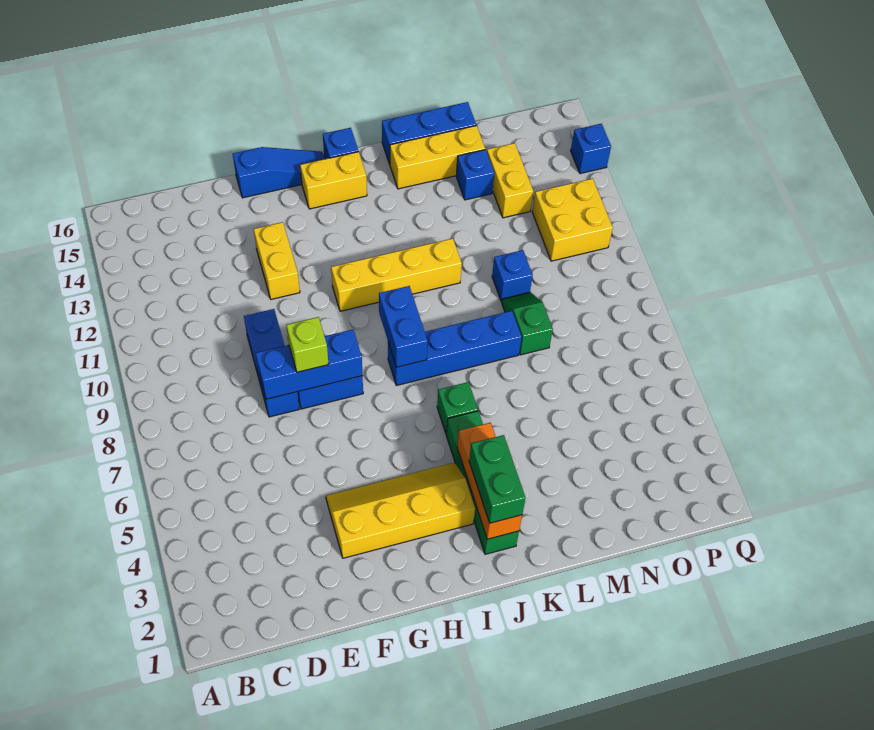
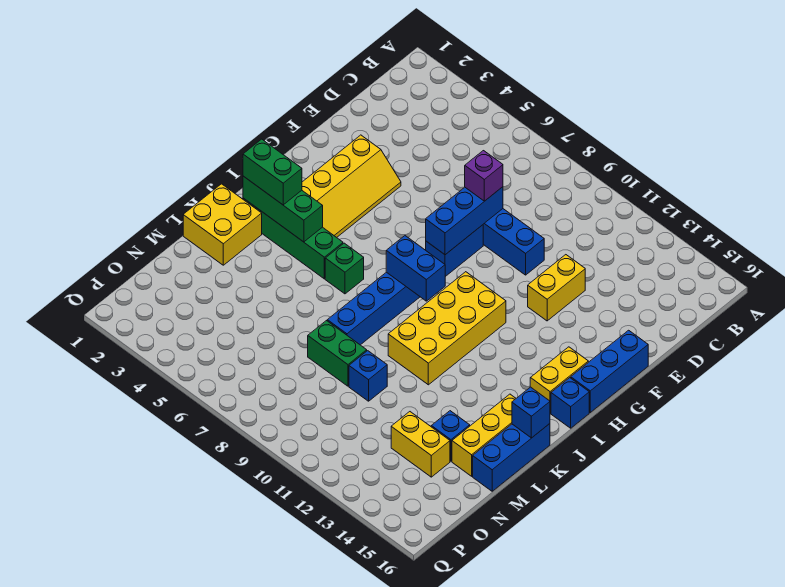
none -> purple brick E8 level 3
lime brick F8 level 3 -> none
yellow brick F12:F13 level 1 -> yellow brick E12:F12 level 1
blue slope F16:H16 level 1 top F -> blue brick F16:H16 level 1
yellow brick H11:K11 level 1 -> yellow brick H10:K11 level 1
orange brick J2:J4 level 2 -> green brick J2:J4 level 2
green slope M8:M9 level 1 top 8 -> green brick M8:M9 level 1
yellow brick O11:P12 level 1 -> yellow brick K1:L2 level 1
blue brick Q14 level 1 -> blue brick K16 level 2

